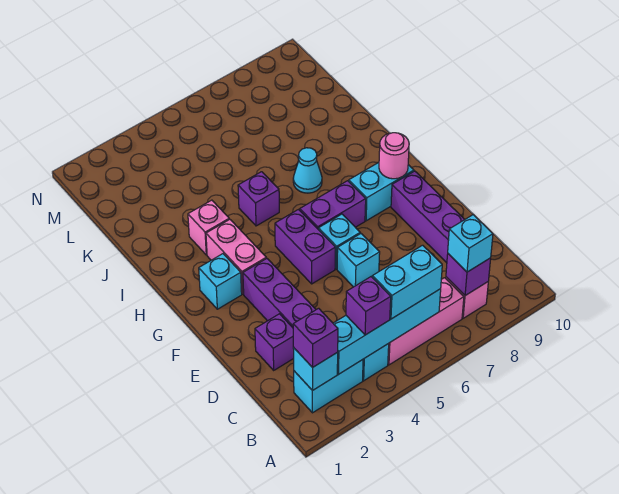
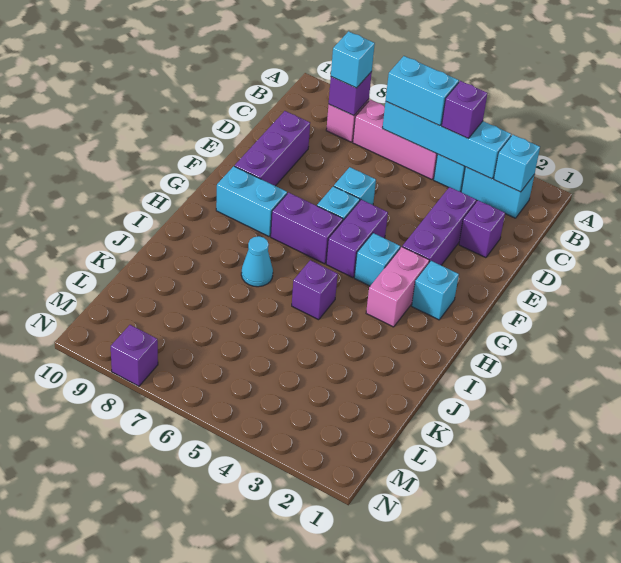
purple brick B2 level 3 -> purple brick N8 level 1
none -> cyan brick G4 level 1
pink round brick G9 level 2 -> none
pink brick I3 level 1 -> none

